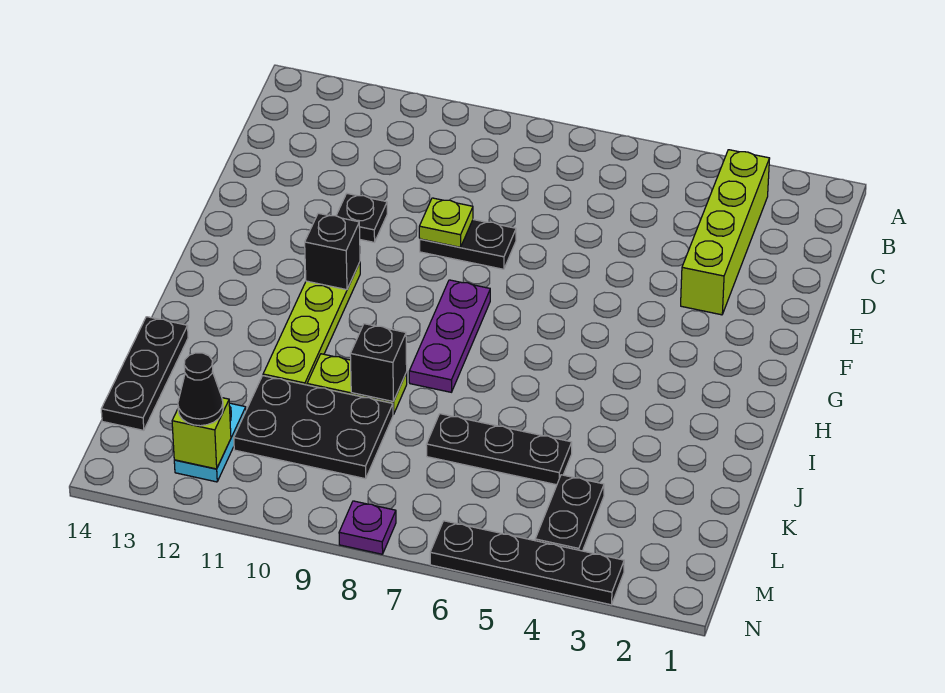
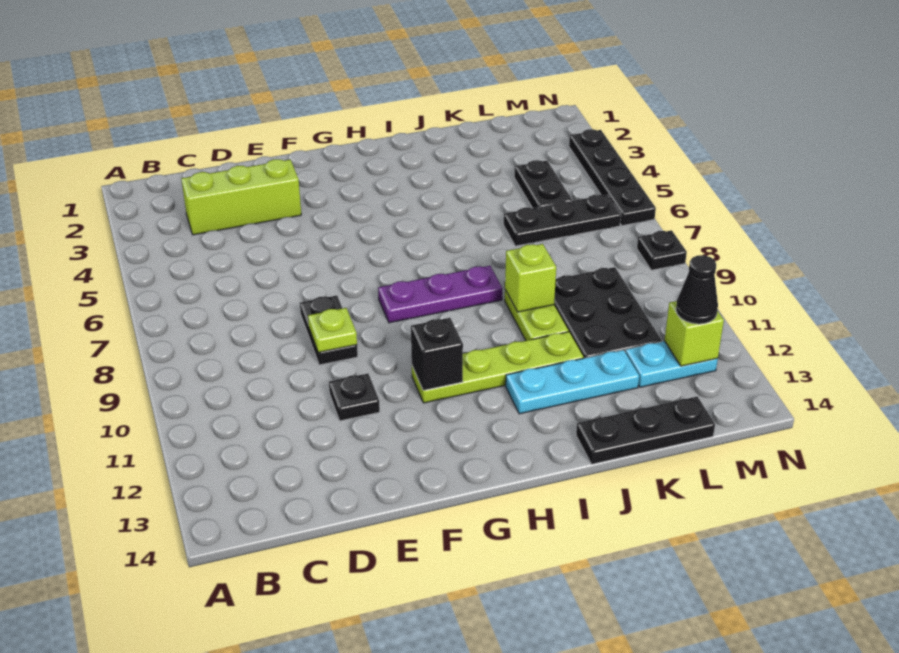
lime brick B3:E3 level 1 -> lime brick C3:E3 level 1
none -> cyan plate I12:K12 level 1
black brick J9 level 2 -> lime brick J9 level 2
black plate K5:K7 level 1 -> black plate K6:M6 level 1
black plate L4:M4 level 1 -> black plate L4:L5 level 1
purple plate N8 level 1 -> black plate N8 level 1

